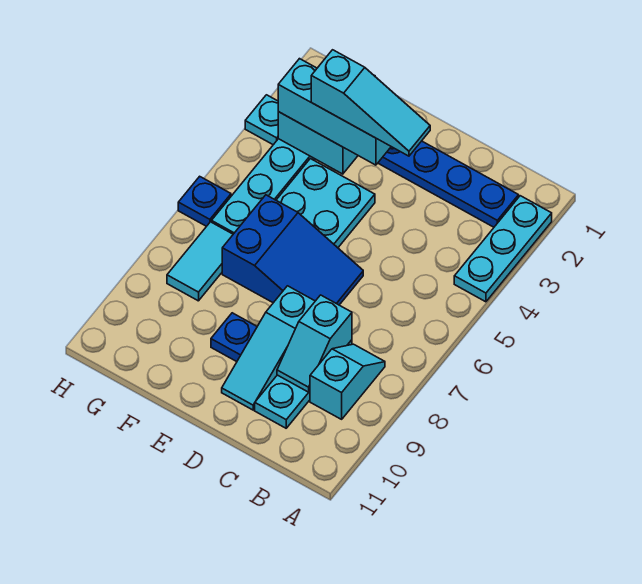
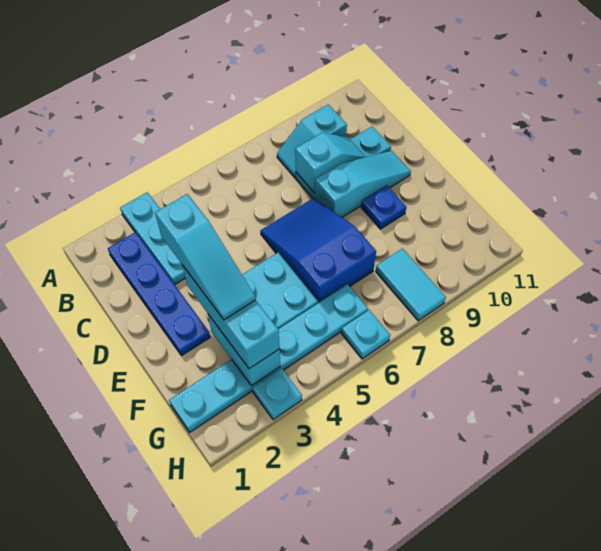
cyan plate A2:A4 level 1 -> cyan plate A3:C3 level 1
cyan slope D3:F3 level 4 top F -> cyan slope D3:F3 level 4 top D
cyan tile G7:G8 level 1 -> cyan tile G8:H8 level 1
blue plate H6 level 1 -> cyan plate H6 level 1

